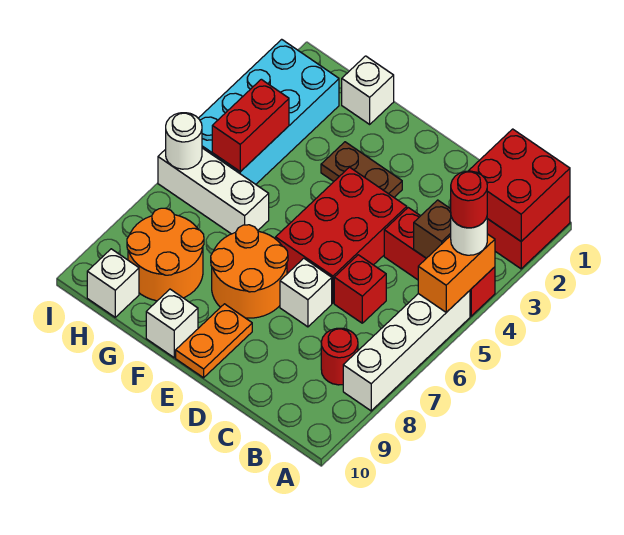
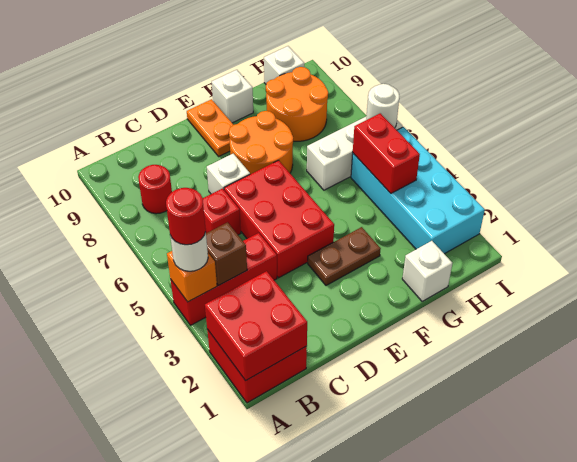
orange brick A4:A5 level 2 -> orange brick A4 level 2
white brick A5:A8 level 1 -> none

